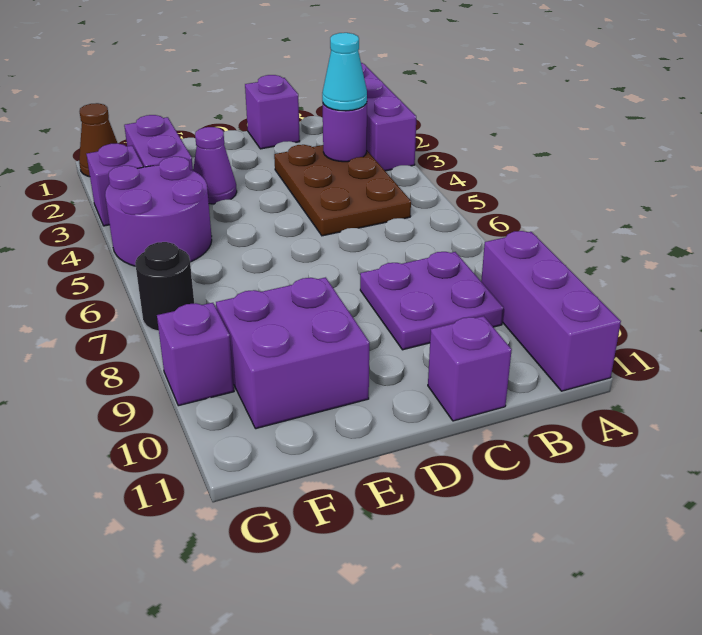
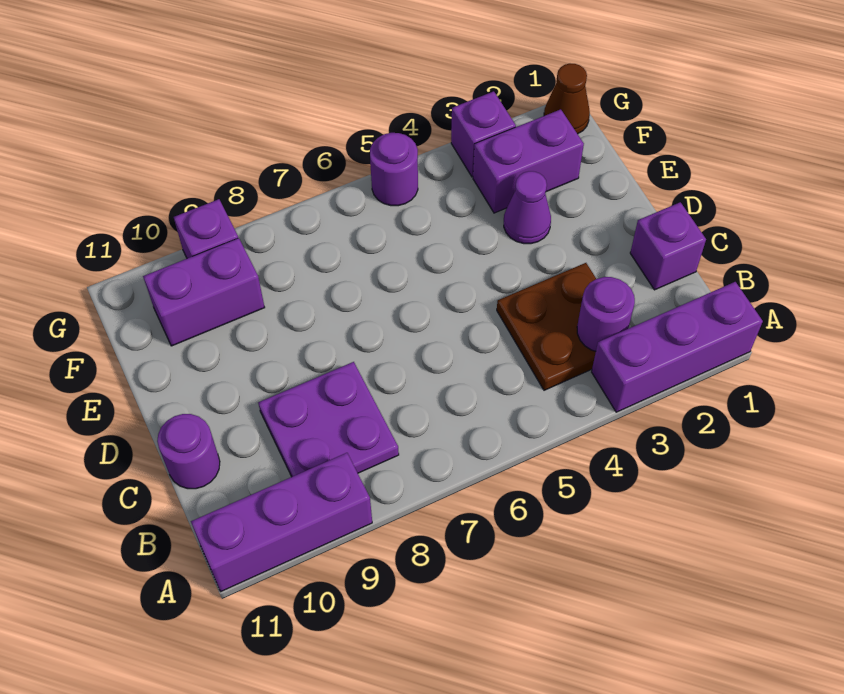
brown plate B3:C5 level 1 -> brown plate B3:C4 level 1
cyan cone B3 level 3 -> none
purple brick C11 level 1 -> purple round brick C11 level 1
purple brick E9:F10 level 1 -> purple brick F9:F10 level 1
purple round brick F4:G5 level 1 -> purple round brick G5 level 1
black round brick G7 level 1 -> none

